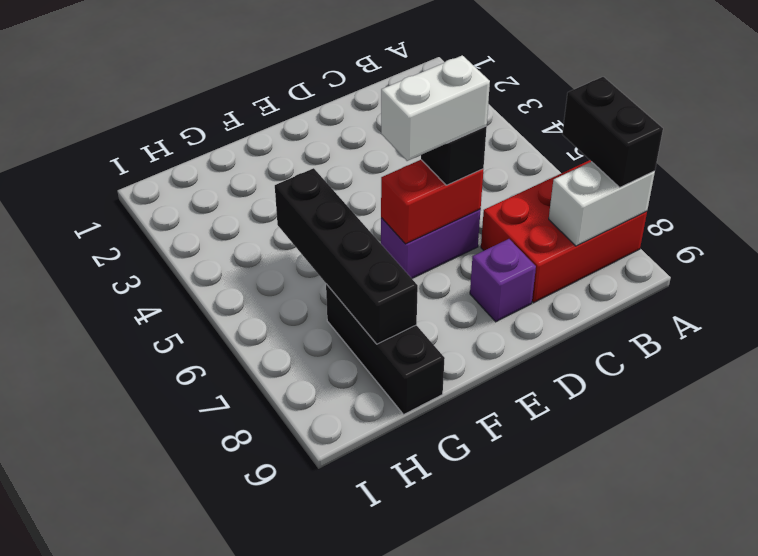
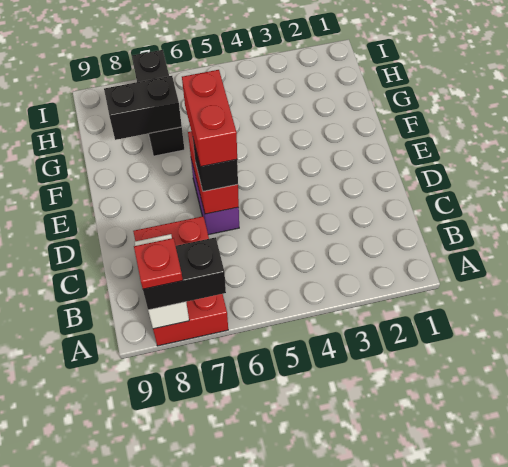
none -> red plate A8 level 4
white brick D6:E6 level 4 -> red brick D6:E6 level 4
purple brick D8 level 1 -> none
black brick G5:G8 level 2 -> black brick G7:G8 level 2
black brick G7:G9 level 1 -> black brick G7:I7 level 1

